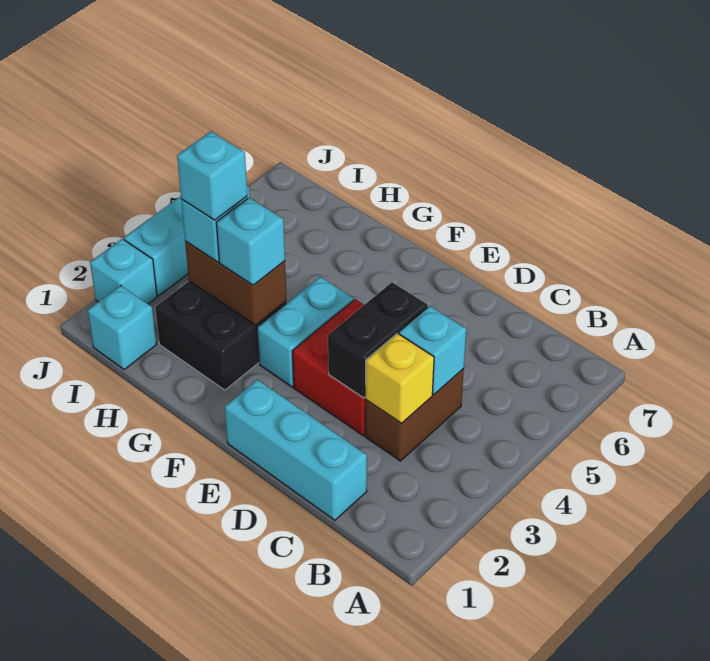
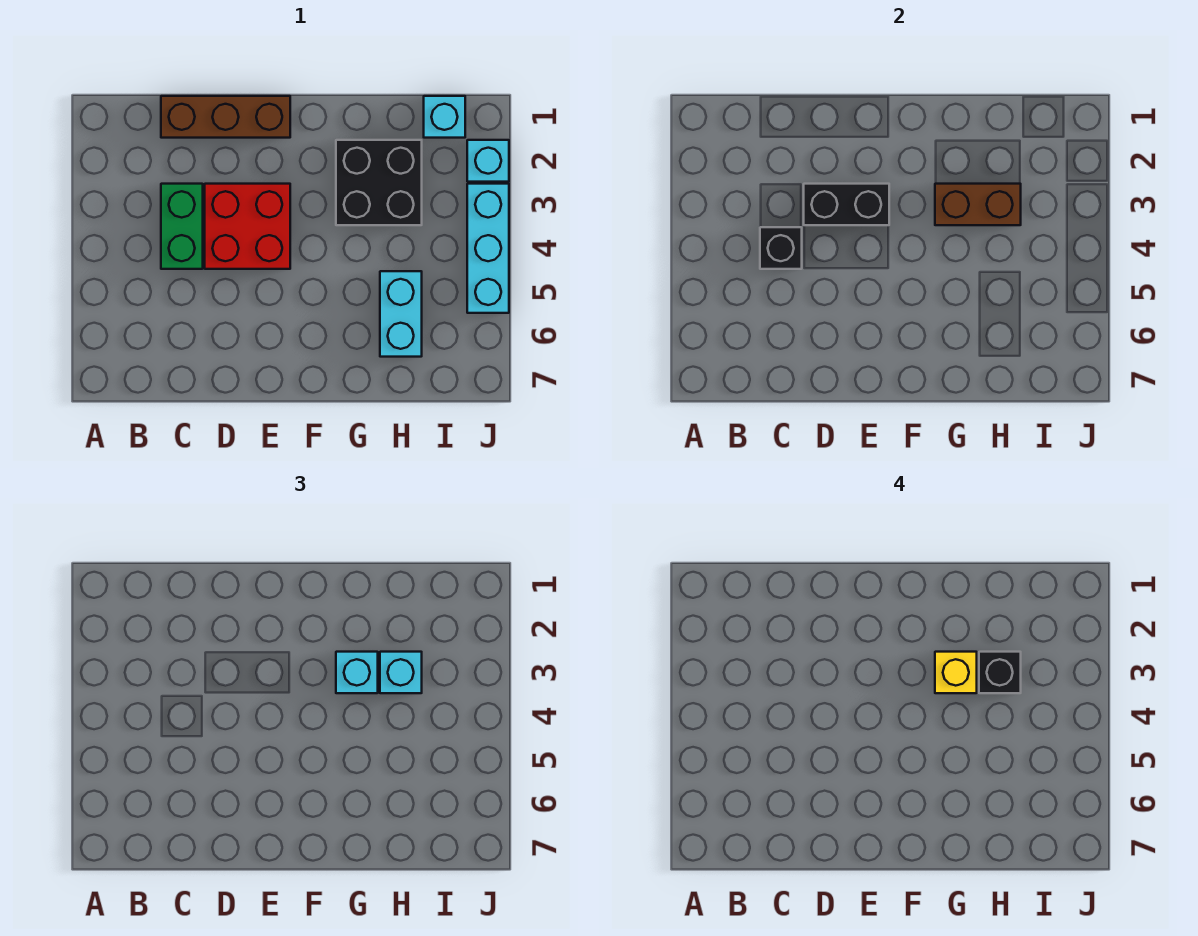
cyan brick C1:E1 level 1 -> brown brick C1:E1 level 1
brown brick C3:C4 level 1 -> green brick C3:C4 level 1
yellow brick C3 level 2 -> yellow brick G3 level 4
cyan brick C4 level 2 -> black brick C4 level 2
black brick D3:D4 level 2 -> black brick D3:E3 level 2
cyan brick F3:F4 level 1 -> cyan brick H5:H6 level 1
cyan brick H3 level 4 -> black brick H3 level 4

